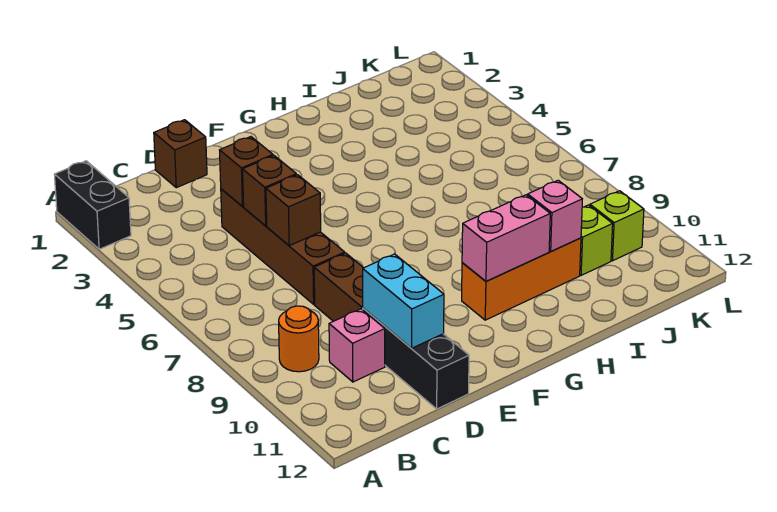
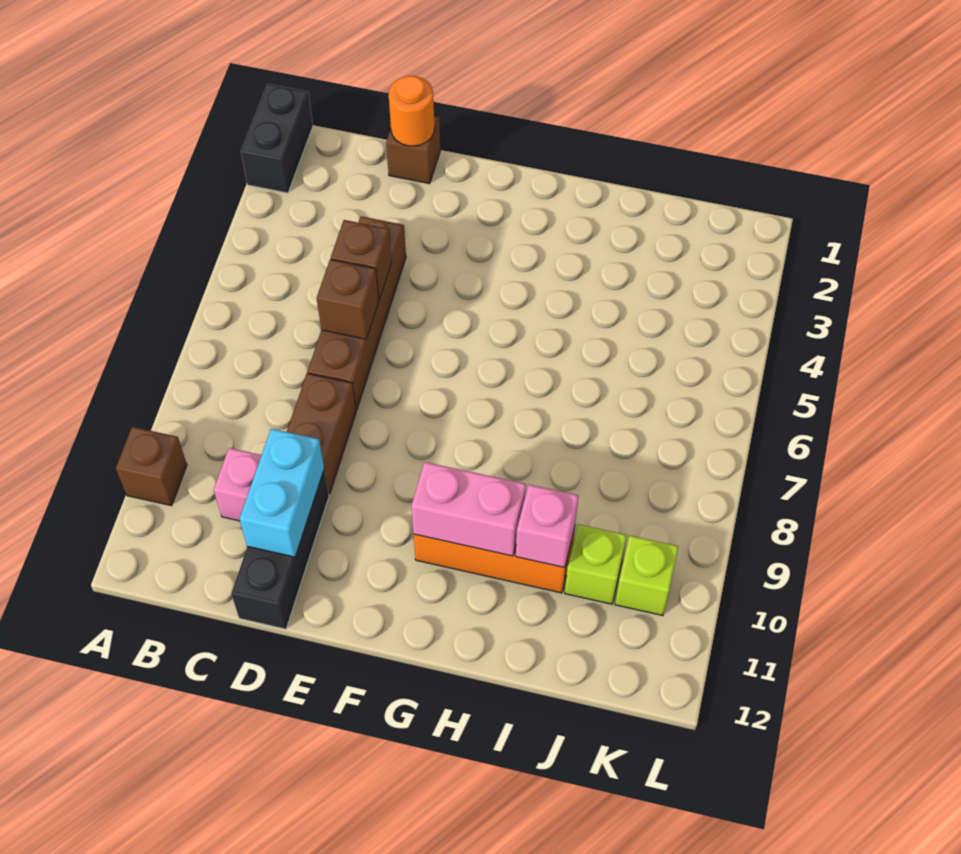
orange round brick B9 level 1 -> orange round brick D1 level 2
brown brick D4 level 2 -> brown brick A10 level 1

